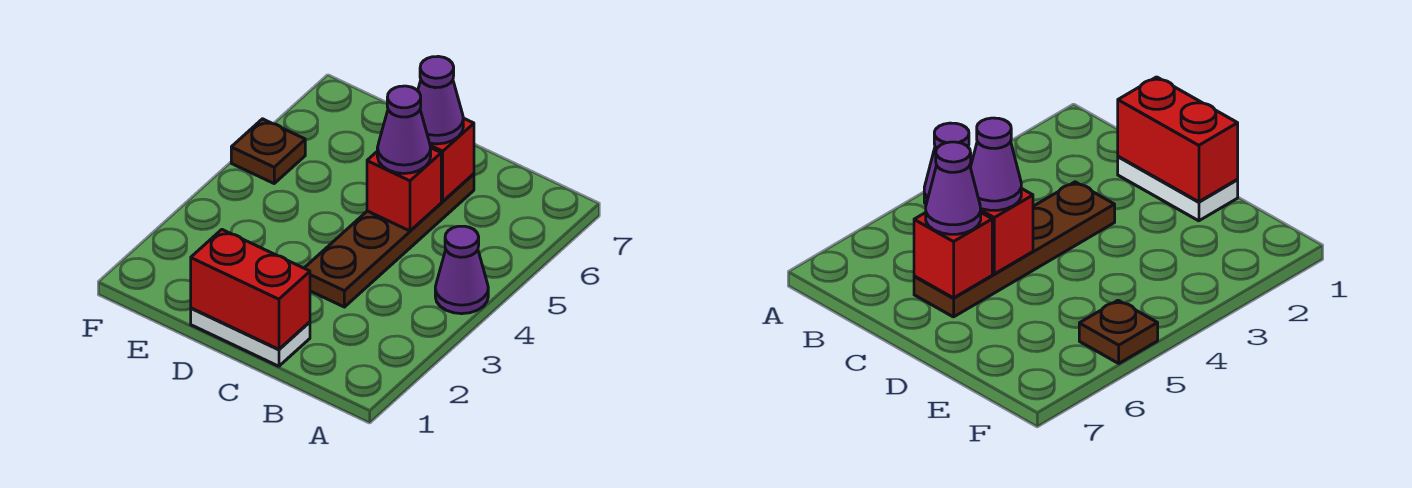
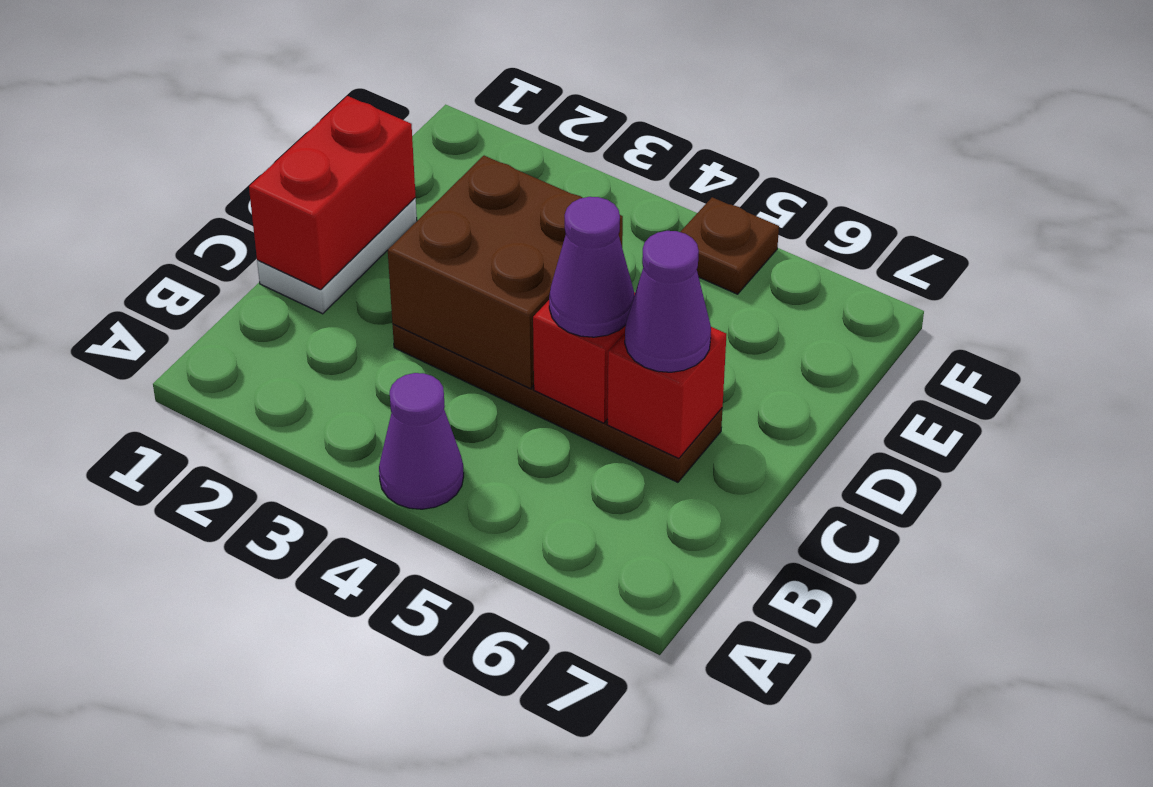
none -> brown brick C3:D4 level 2

